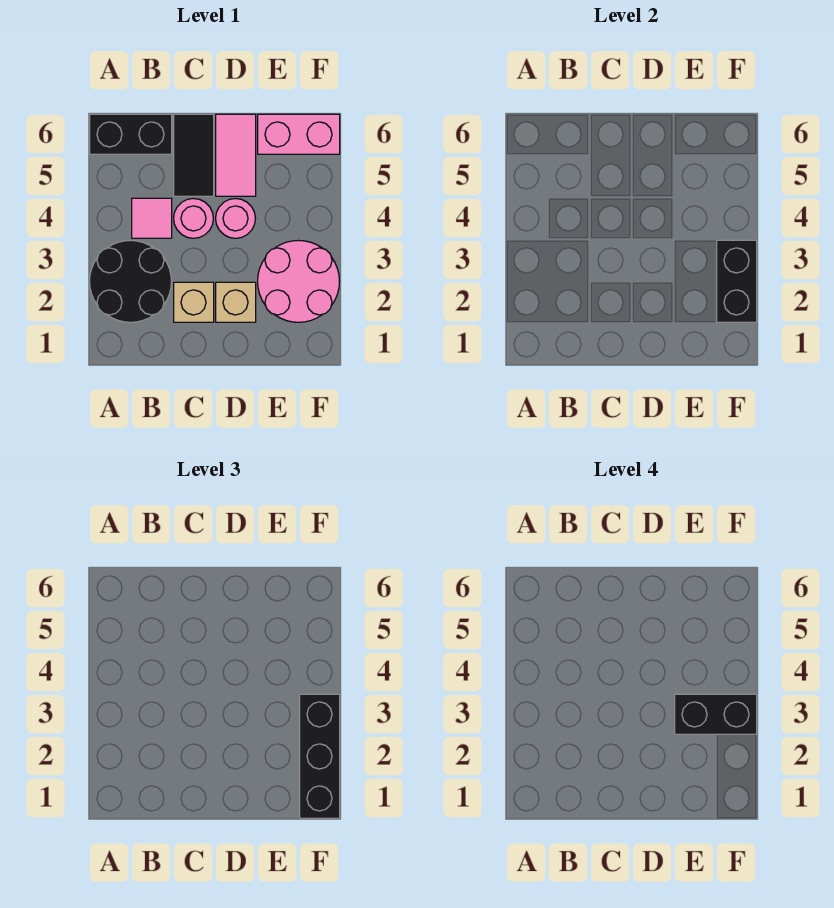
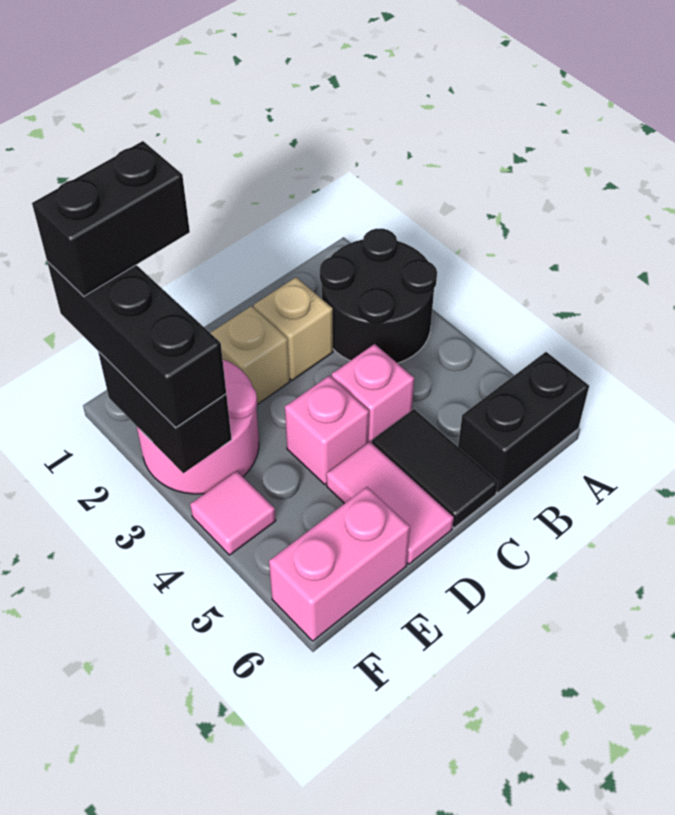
pink tile B4 level 1 -> pink tile F4 level 1
pink round brick C4 level 1 -> pink brick C4 level 1
pink round brick D4 level 1 -> pink brick D4 level 1
black brick E3:F3 level 4 -> black brick E1:F1 level 4

